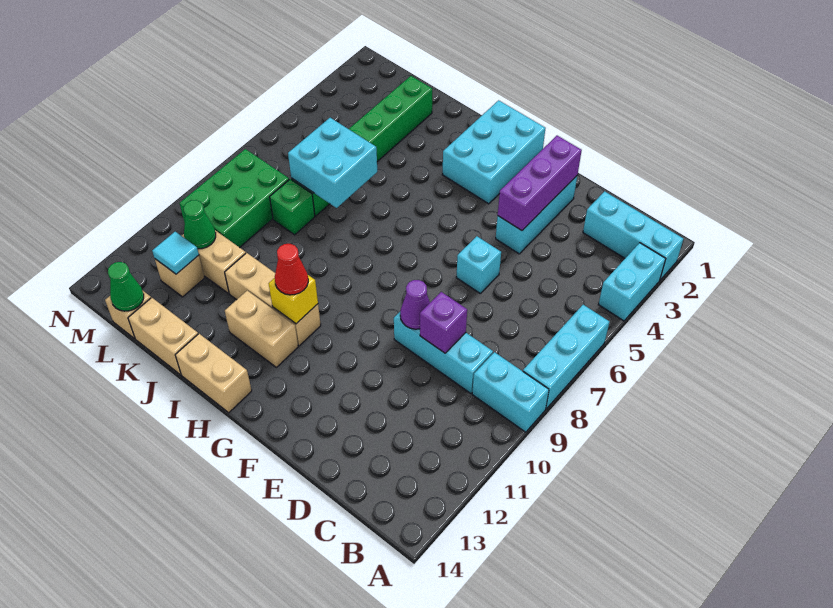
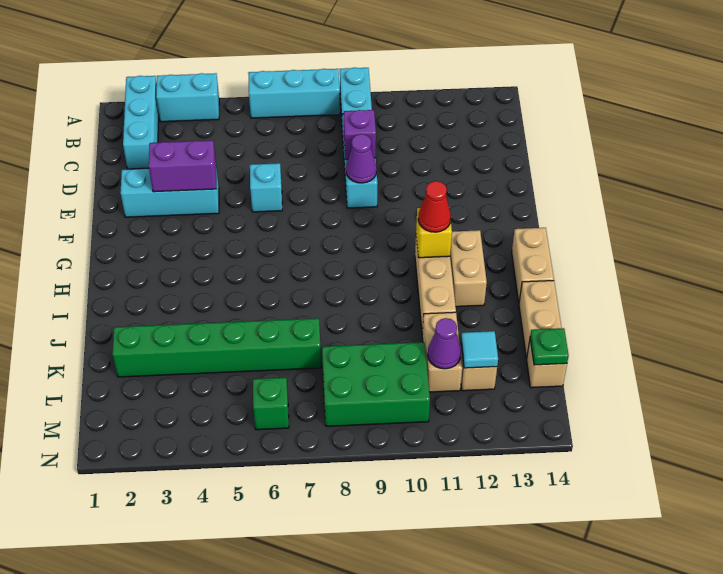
purple brick E2:E4 level 2 -> purple brick E3:E4 level 2
cyan brick G1:H3 level 1 -> none
cyan brick J6:K7 level 2 -> none
green brick K8 level 1 -> green brick M6 level 1
green cone L11 level 2 -> purple cone L11 level 2
green cone L14 level 2 -> green plate L14 level 2

